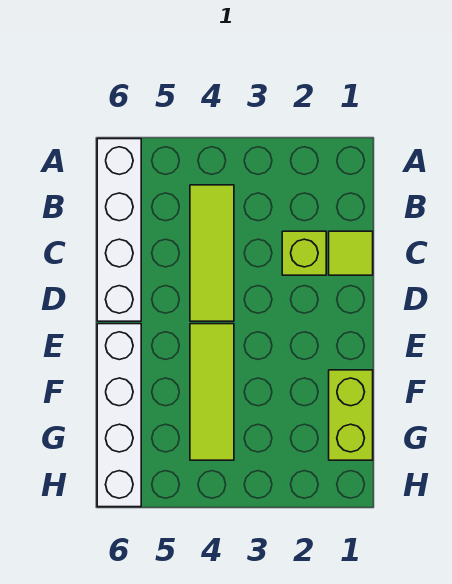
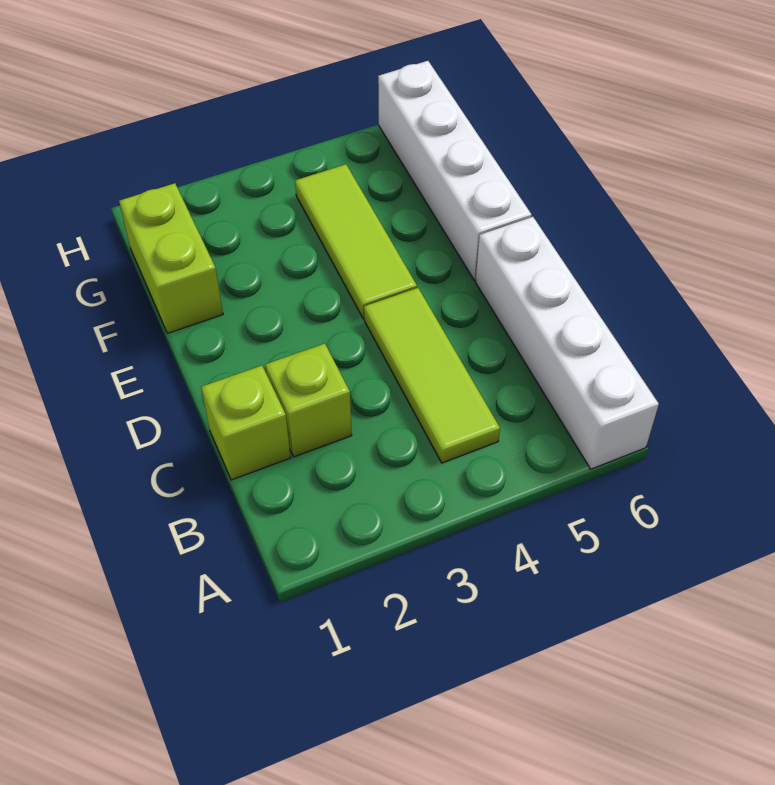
lime tile C1 level 1 -> lime brick C1 level 1

